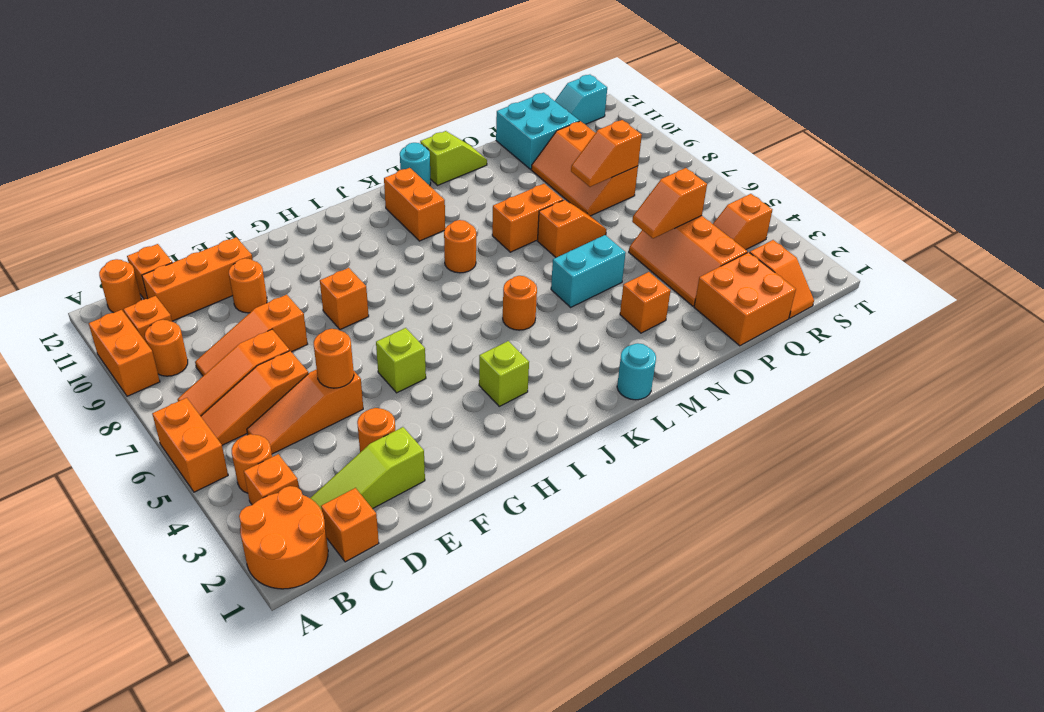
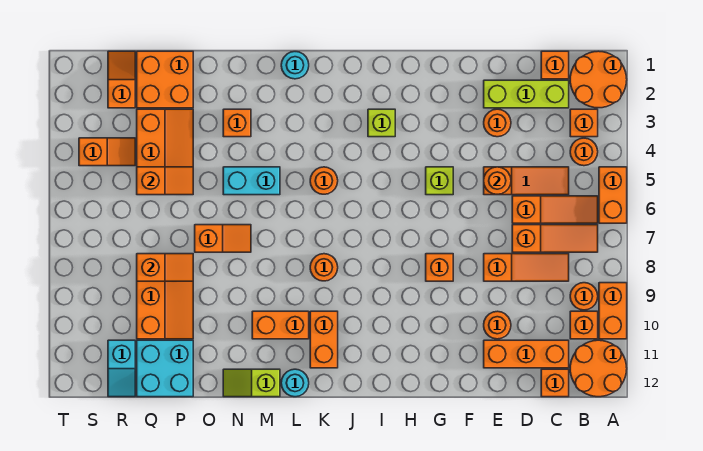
orange round brick B12 level 1 -> orange round brick A11:B12 level 1
lime slope C2:E2 level 1 top E -> lime brick C2:E2 level 1
orange brick M8:N8 level 1 -> orange brick L10:M10 level 1
orange slope N7:O7 level 1 top N -> orange slope N7:O7 level 1 top O
cyan slope R12:S12 level 1 top S -> cyan slope R11:R12 level 1 top 11

